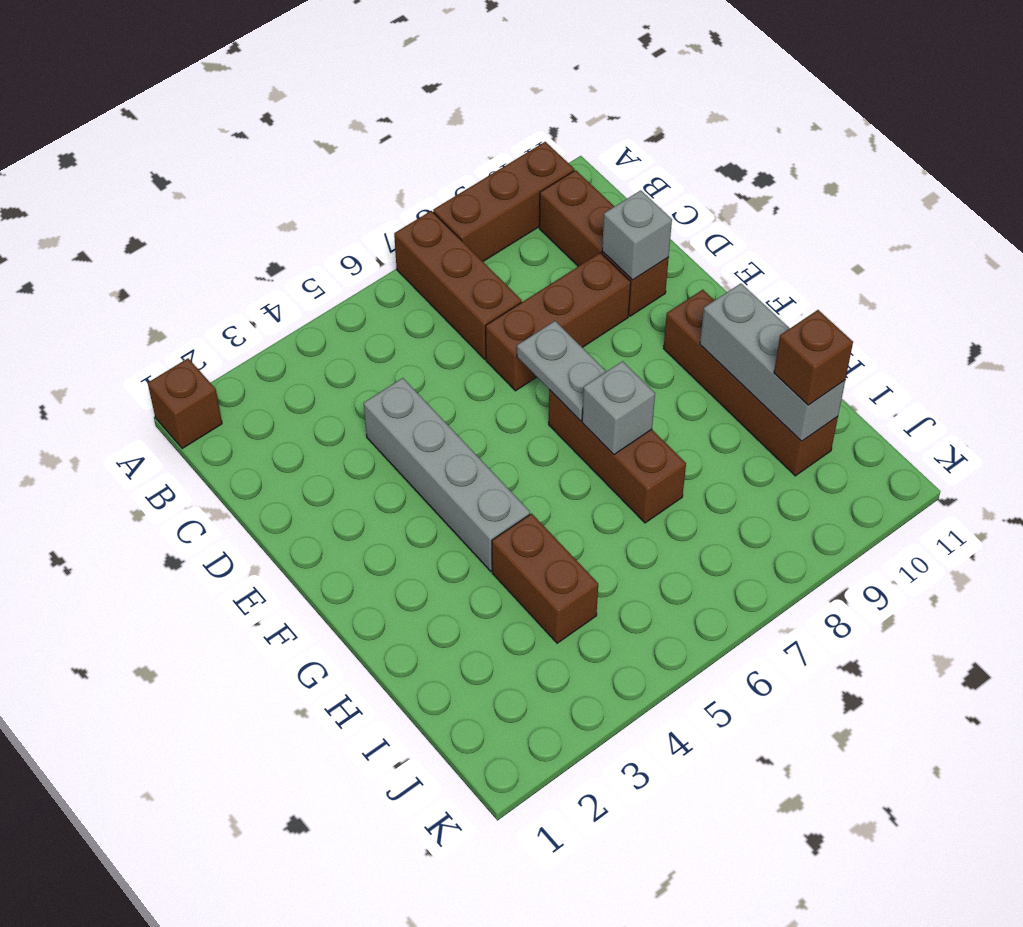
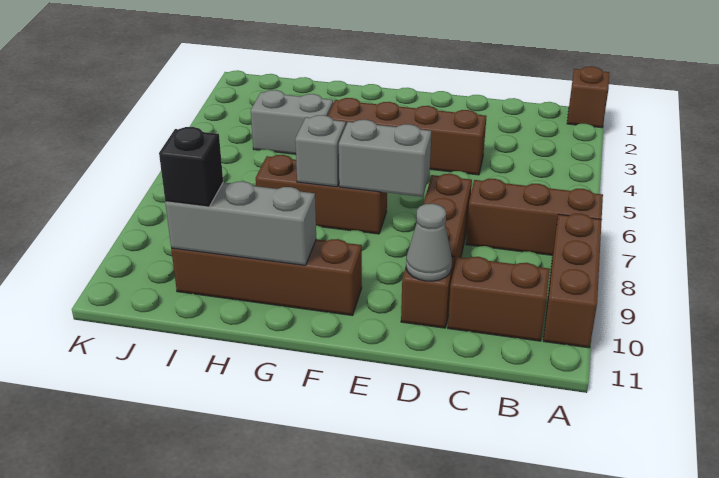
grey brick D4:G4 level 1 -> brown brick D4:G4 level 1
grey brick D10 level 2 -> grey cone D10 level 2
grey plate E7:F7 level 2 -> grey brick E7:F7 level 2
brown brick H4:I4 level 1 -> grey brick H4:I4 level 1
brown brick I10 level 3 -> black brick I10 level 3

